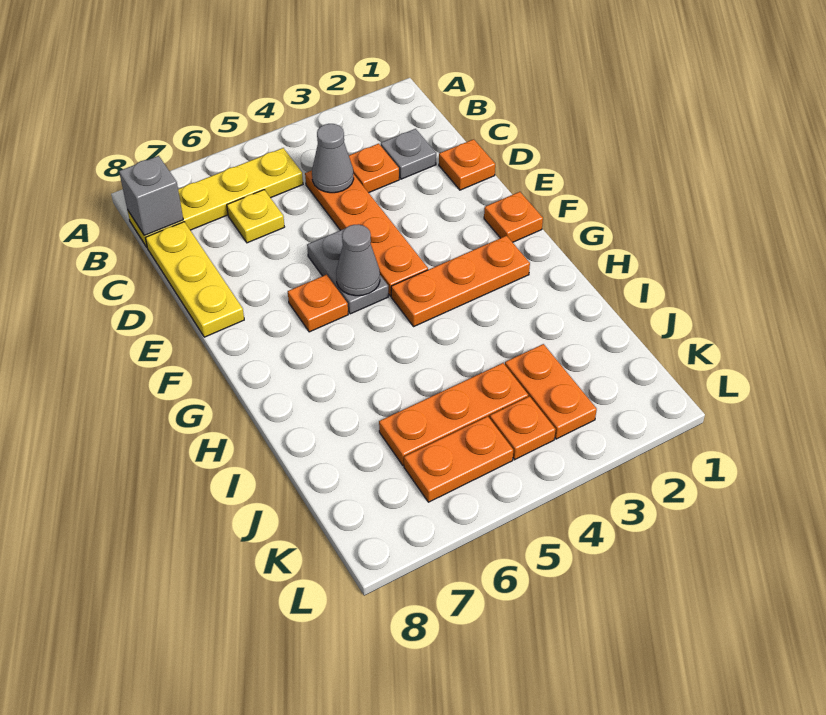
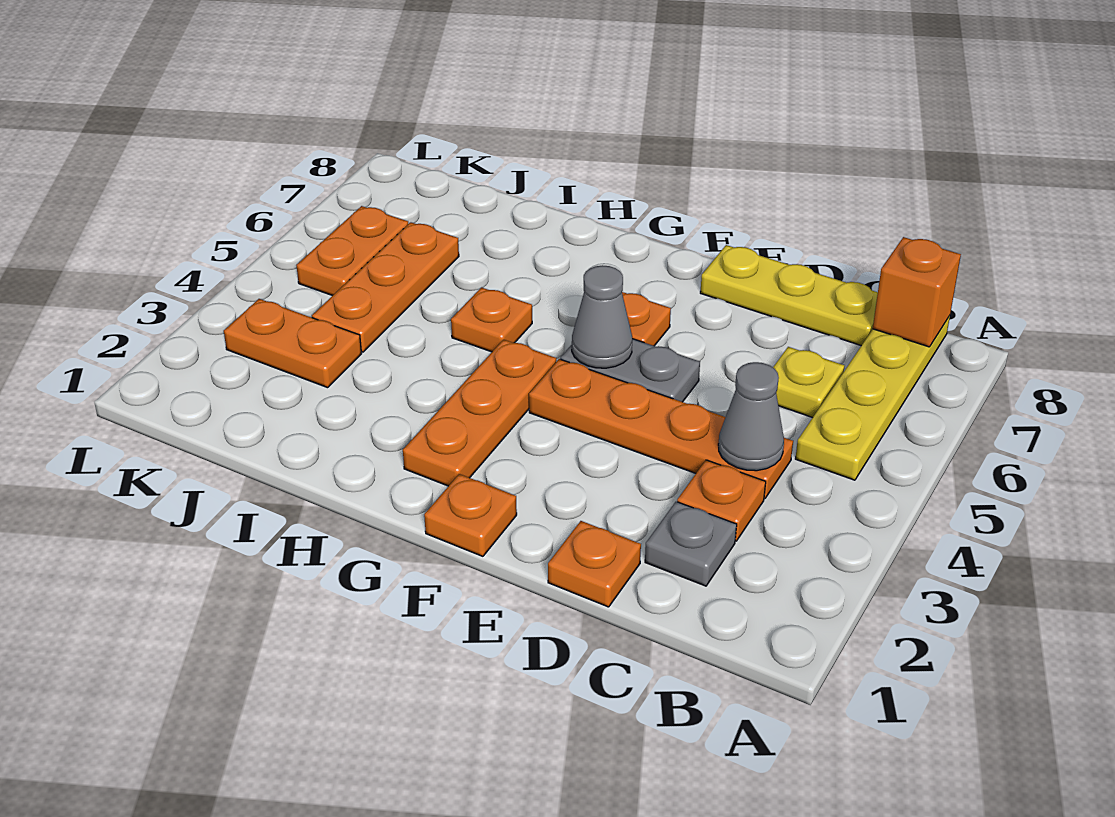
grey brick B8 level 2 -> orange brick B8 level 2
orange plate K4 level 1 -> orange plate H5 level 1

